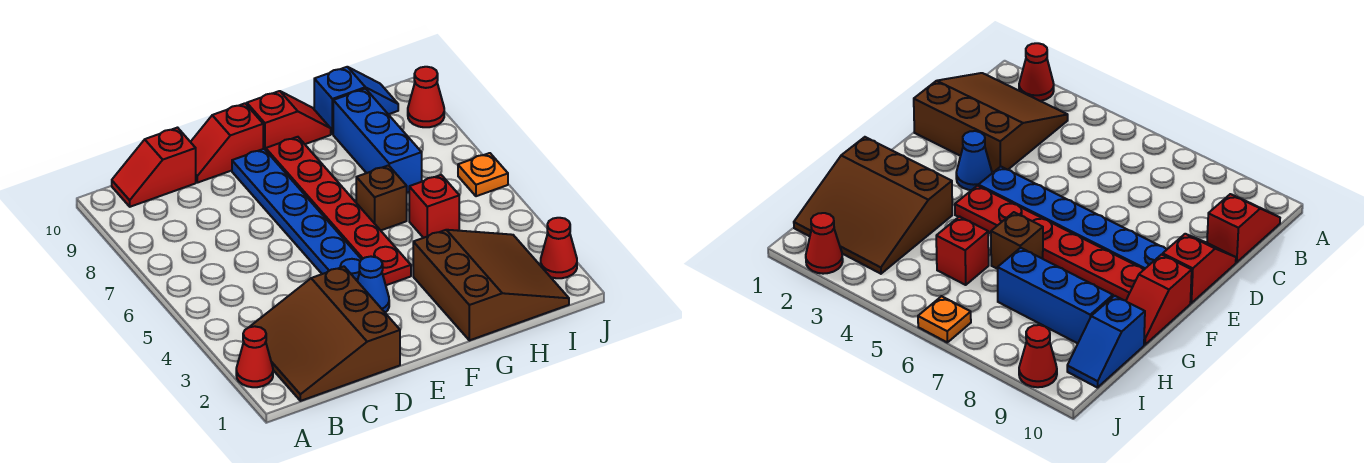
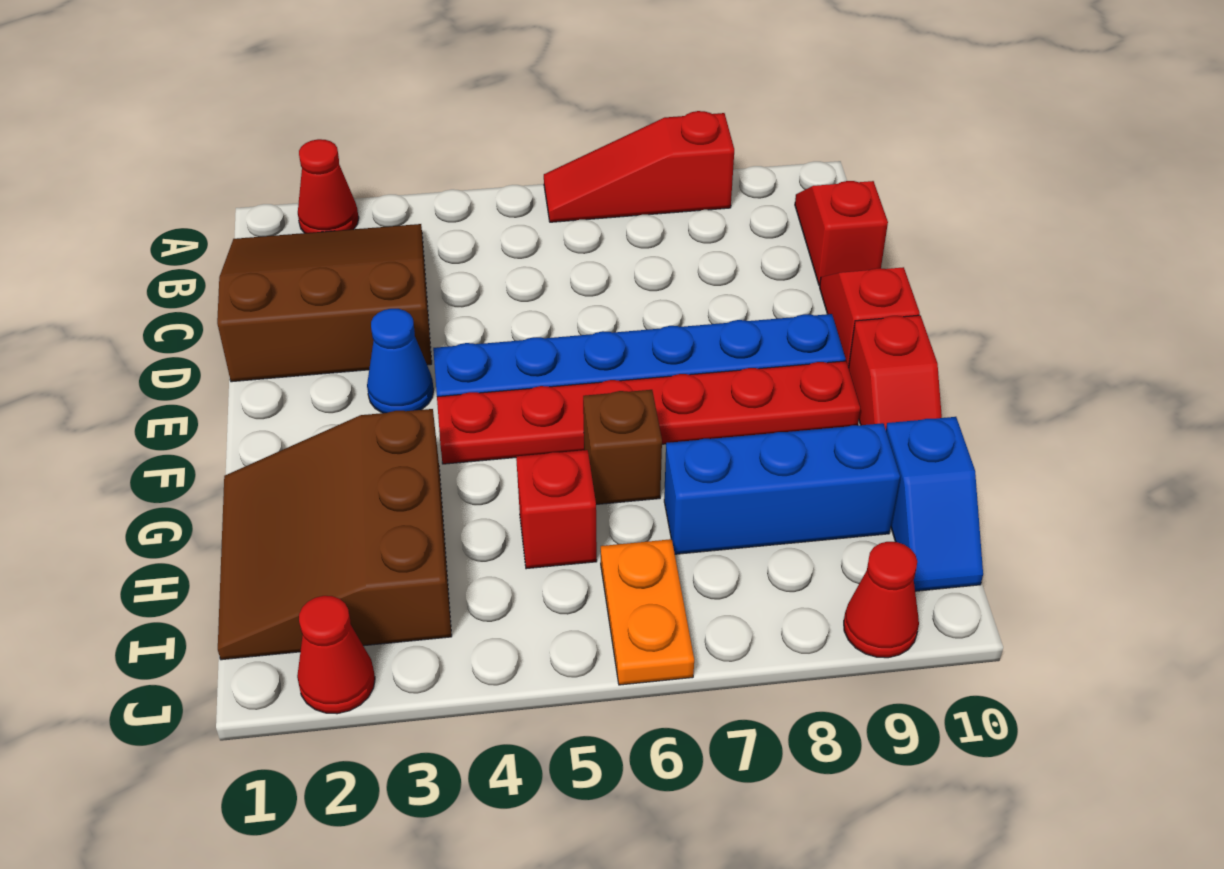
none -> red slope A6:A8 level 1 top 8
brown slope G1:I3 level 1 top G -> brown slope G1:I3 level 1 top 3
orange plate J6 level 1 -> orange plate I6:J6 level 1

